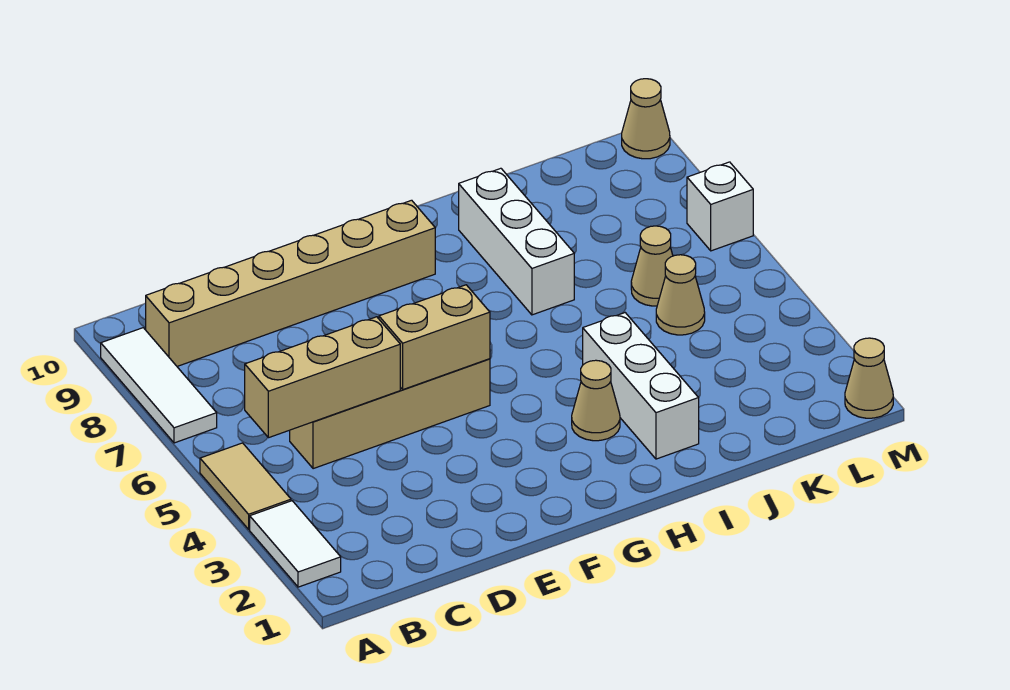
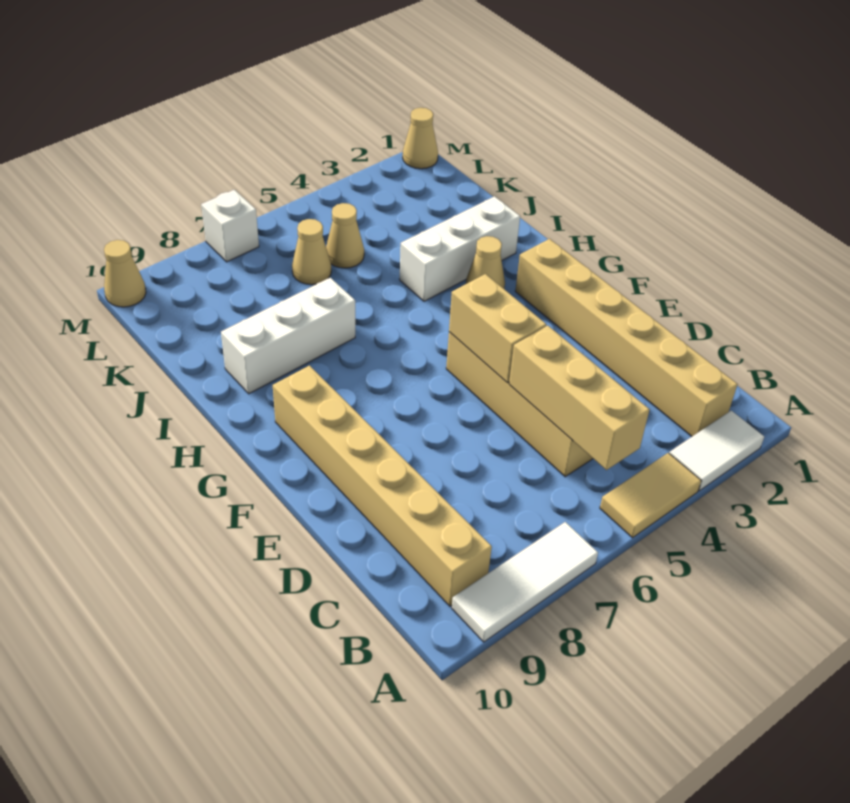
none -> tan brick B2:G2 level 1

